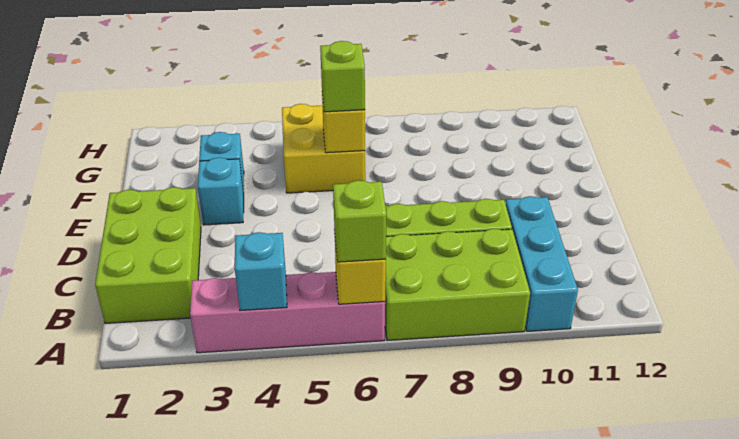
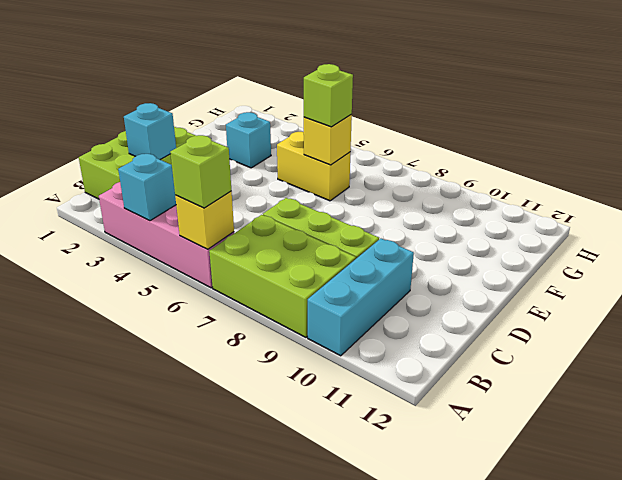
cyan brick E3 level 1 -> cyan brick C2 level 2
yellow brick F5:G6 level 1 -> yellow brick F5:F6 level 1

